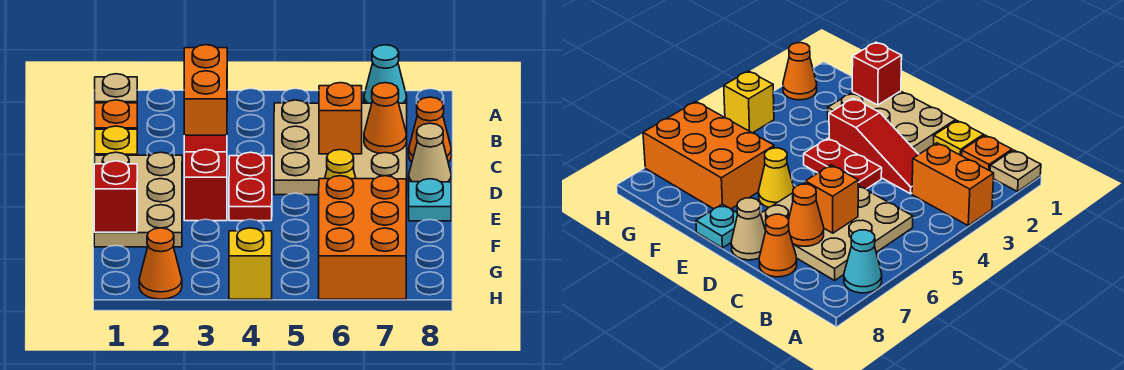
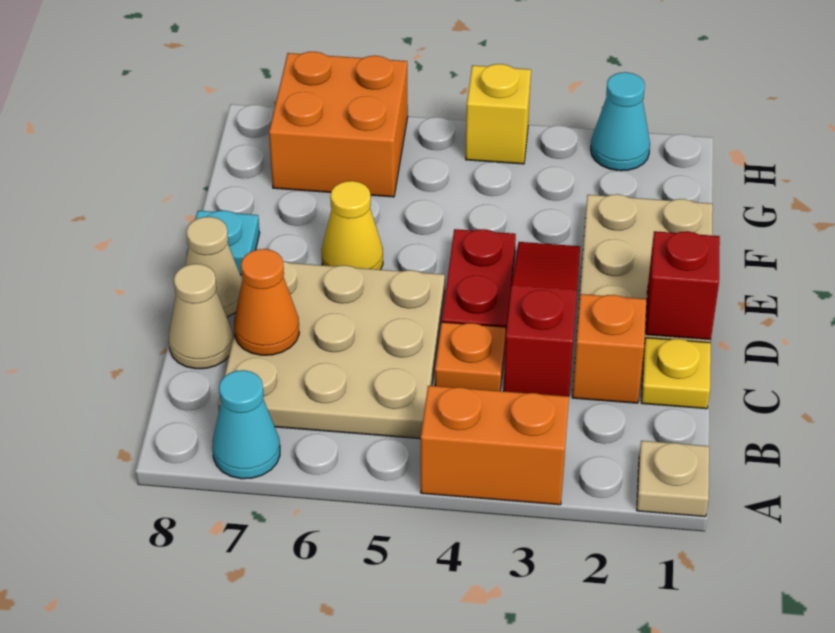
orange brick A3:B3 level 1 -> orange brick A3:A4 level 1
orange plate B1 level 1 -> orange plate C4 level 1
red slope C3:E3 level 1 top E -> red slope C3:E3 level 1 top C
orange brick C6 level 2 -> orange brick C2 level 1
orange cone C8 level 1 -> tan cone C8 level 1
red brick F1 level 2 -> red brick D1 level 2
orange brick F6:H7 level 1 -> orange brick G6:H7 level 1
orange cone H2 level 1 -> cyan cone H2 level 1

